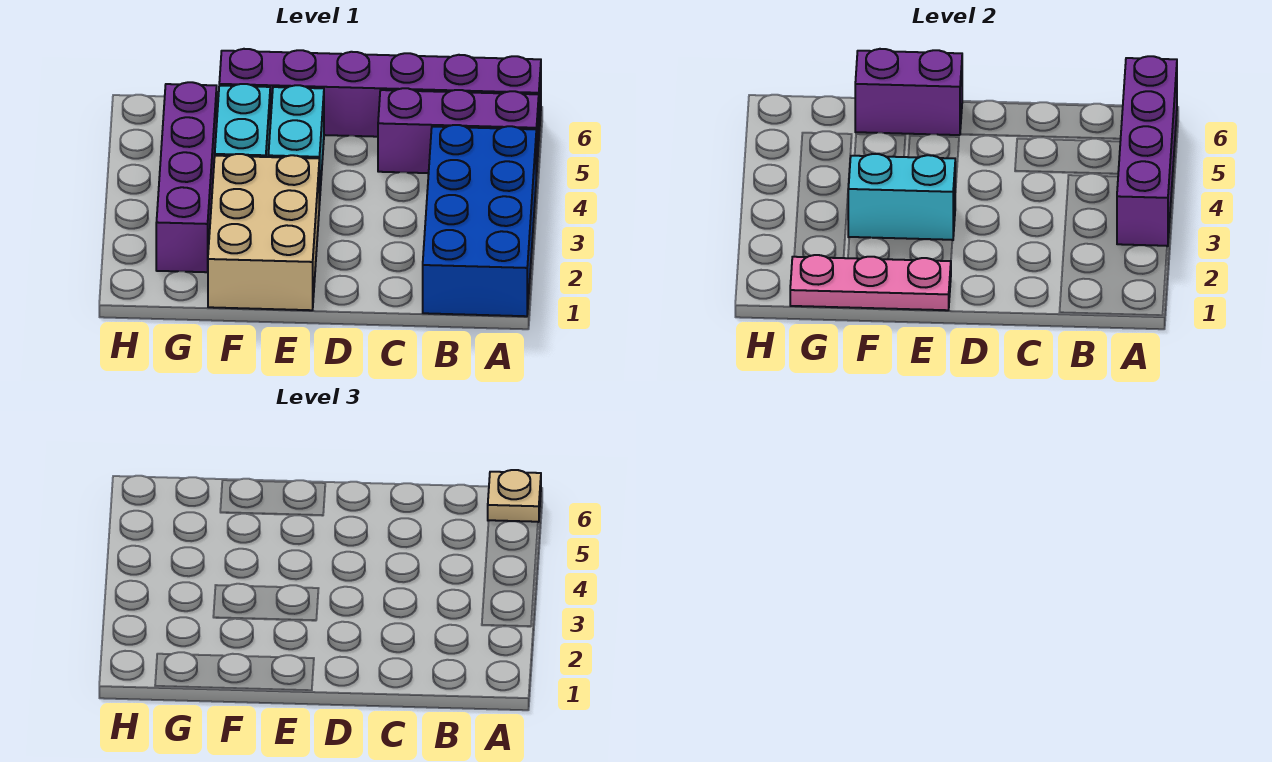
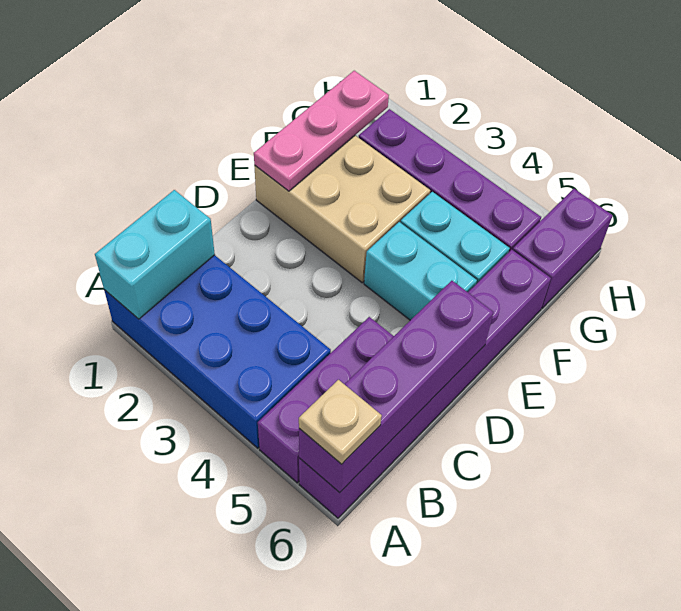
purple brick A3:A6 level 2 -> purple brick A6:D6 level 2
cyan brick E3:F3 level 2 -> cyan brick A1:B1 level 2
purple brick E6:F6 level 2 -> purple brick G6:H6 level 1

